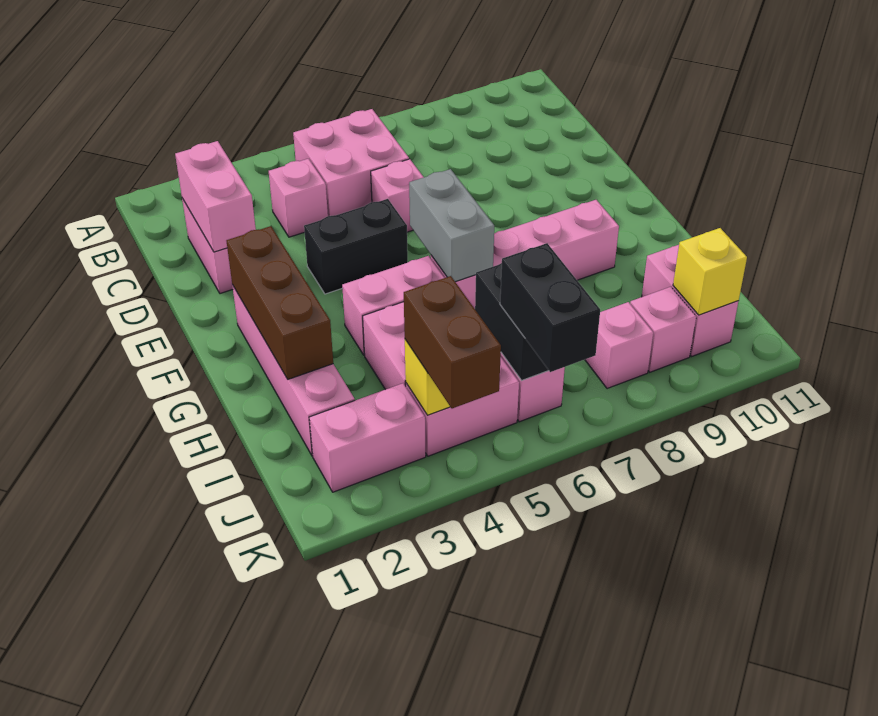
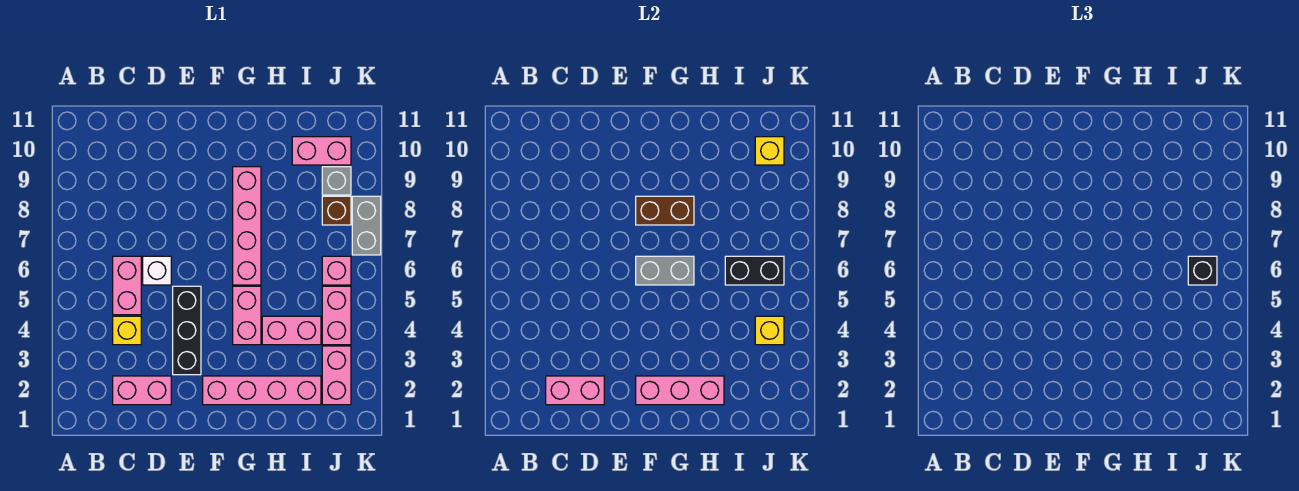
pink brick B5:C6 level 1 -> pink brick C5:C6 level 1
pink brick C4 level 1 -> yellow brick C4 level 1
pink brick D6 level 1 -> white brick D6 level 1
black brick E4:E5 level 1 -> black brick E3:E5 level 1
brown brick F2:H2 level 2 -> pink brick F2:H2 level 2
brown brick J4:K4 level 3 -> brown brick F8:G8 level 2
black brick J6:K6 level 3 -> black brick J6 level 3
pink brick J8 level 1 -> brown brick J8 level 1
pink brick J9 level 1 -> grey brick J9 level 1
none -> grey brick K7:K8 level 1

